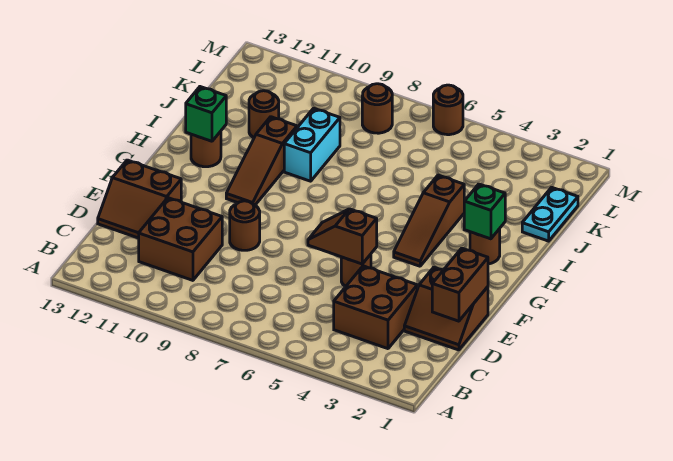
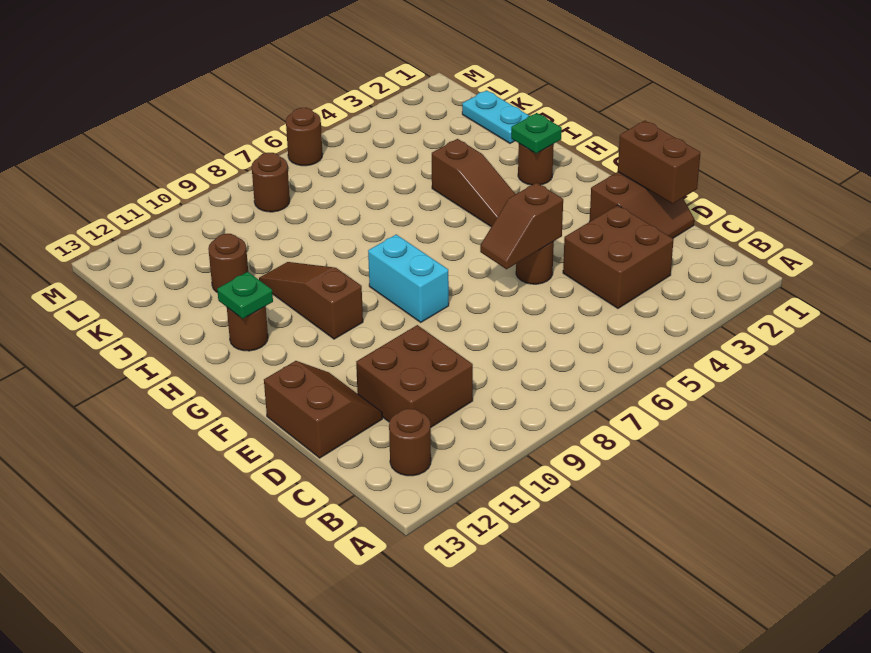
brown slope D12:E13 level 1 top E -> brown slope D12:E13 level 1 top 13
brown round brick E9 level 1 -> brown round brick B12 level 1
brown slope G10:I10 level 1 top I -> brown slope G10:I10 level 1 top G
green brick H2 level 2 -> green plate H2 level 2
green brick H12 level 2 -> green plate H12 level 2
cyan brick I9:J9 level 1 -> cyan brick F8:G8 level 1

